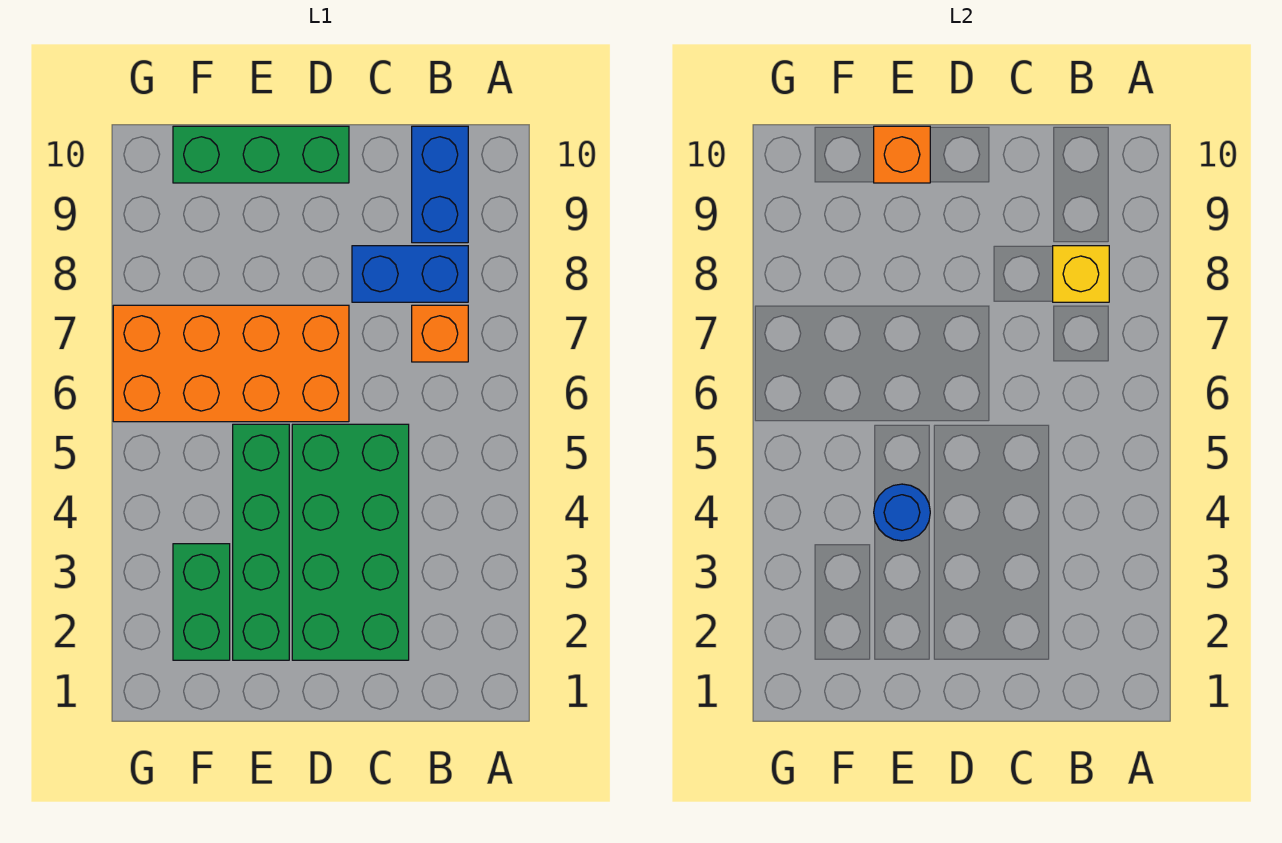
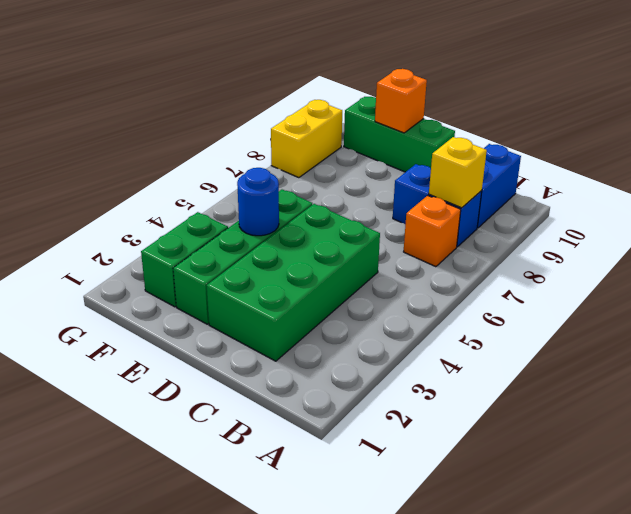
orange brick D6:G7 level 1 -> none
none -> yellow brick G8:G9 level 1

